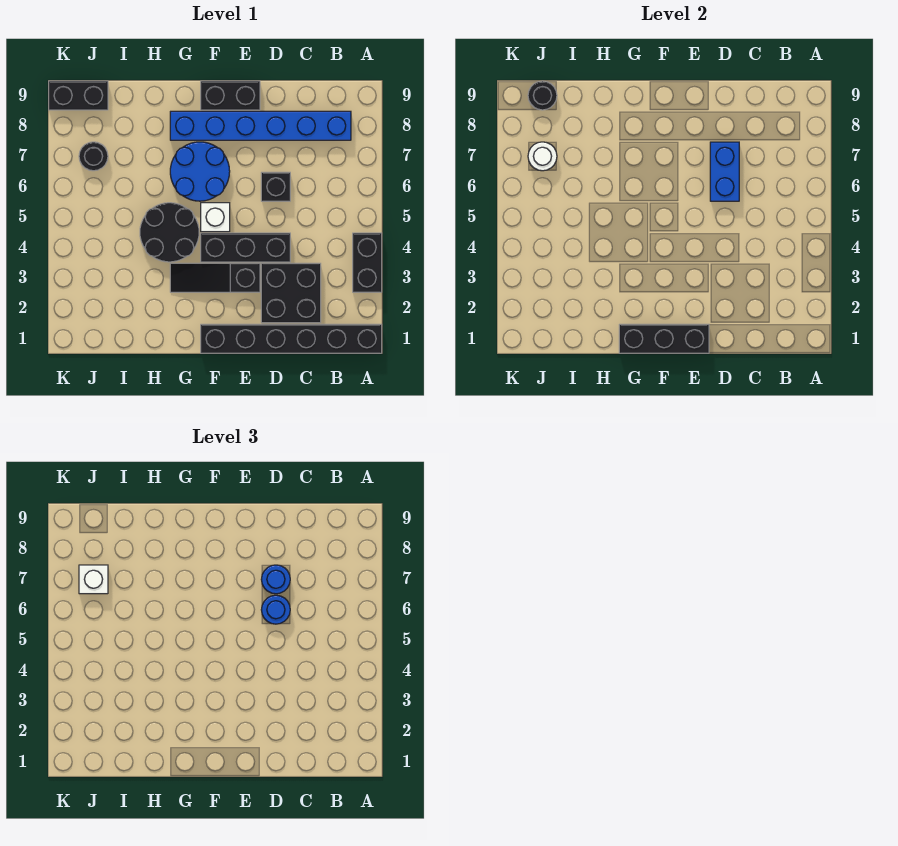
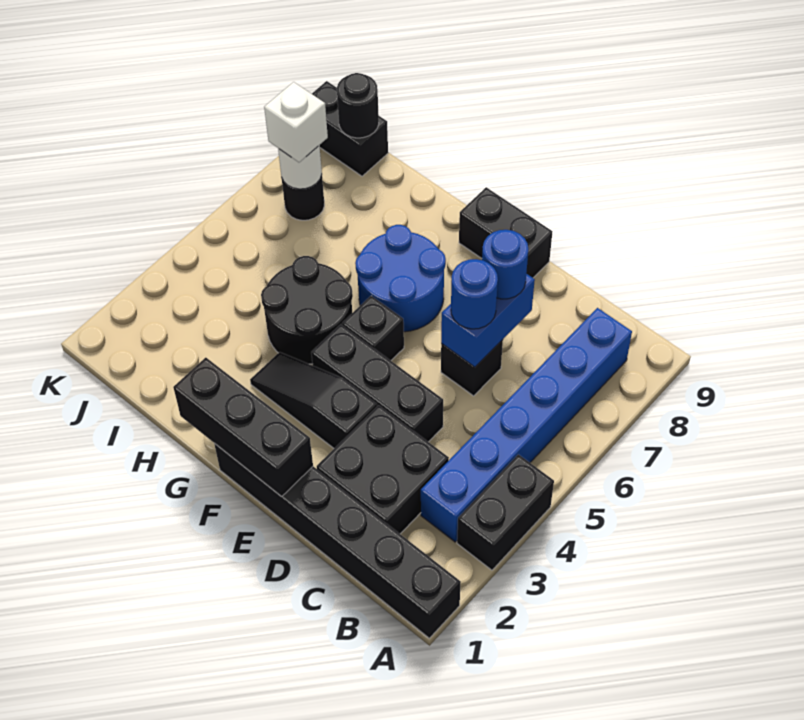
blue brick B8:G8 level 1 -> blue brick B3:B8 level 1
white brick F5 level 1 -> black brick F5 level 1

